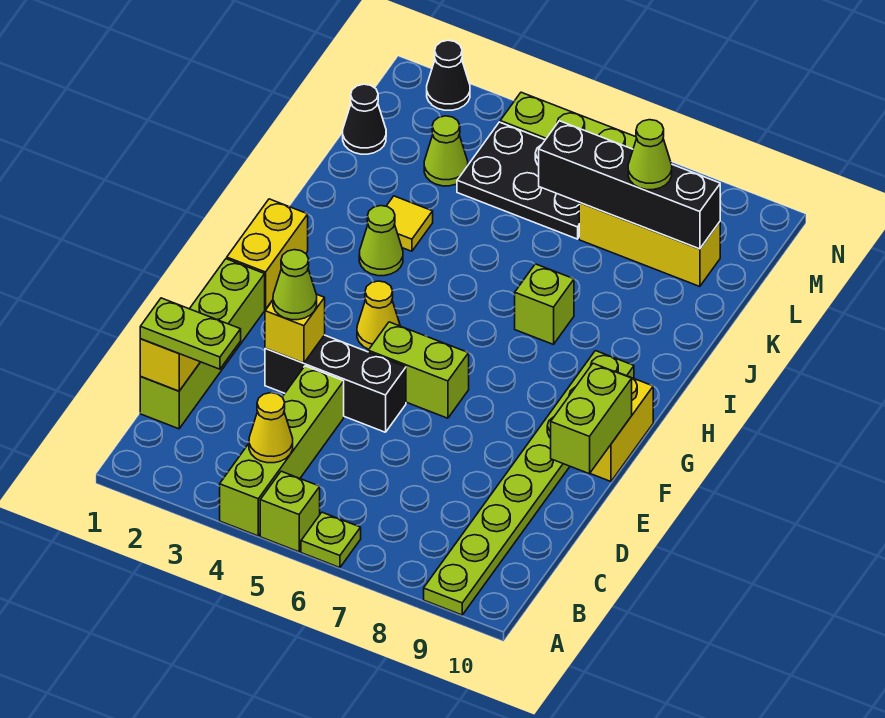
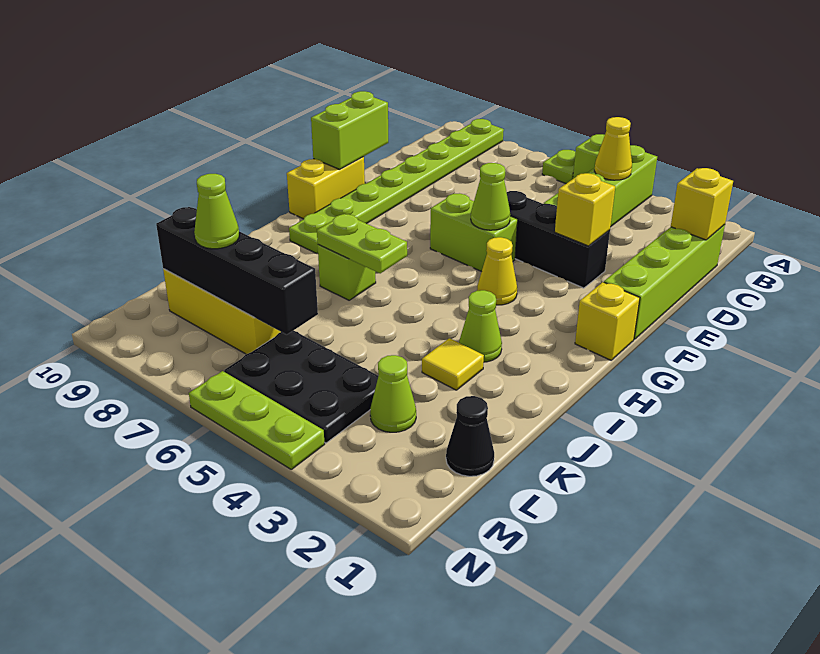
lime plate C1:C2 level 3 -> lime plate I6:I7 level 2
lime cone E3 level 3 -> lime cone F5 level 2
yellow brick G1:H1 level 1 -> yellow brick G1 level 1
black cone N2 level 1 -> none

